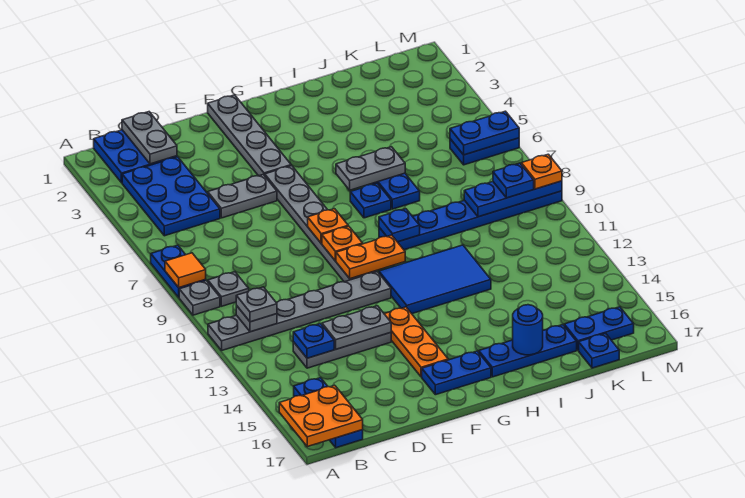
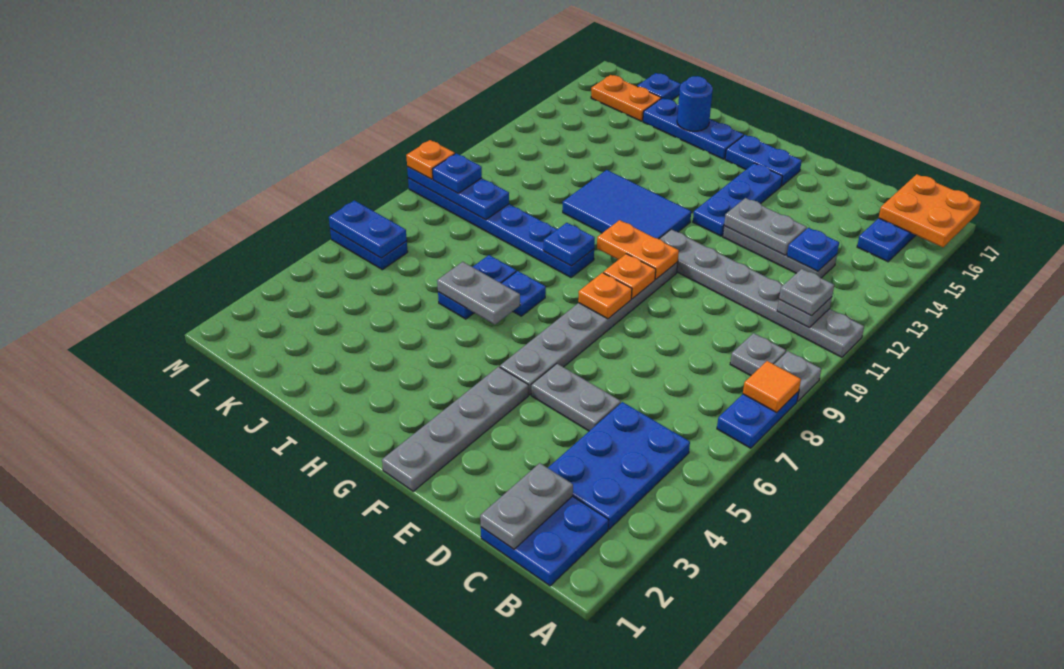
orange plate F13:F15 level 1 -> blue plate F13:F15 level 1
blue plate K16:L16 level 1 -> orange plate K16:L16 level 1

